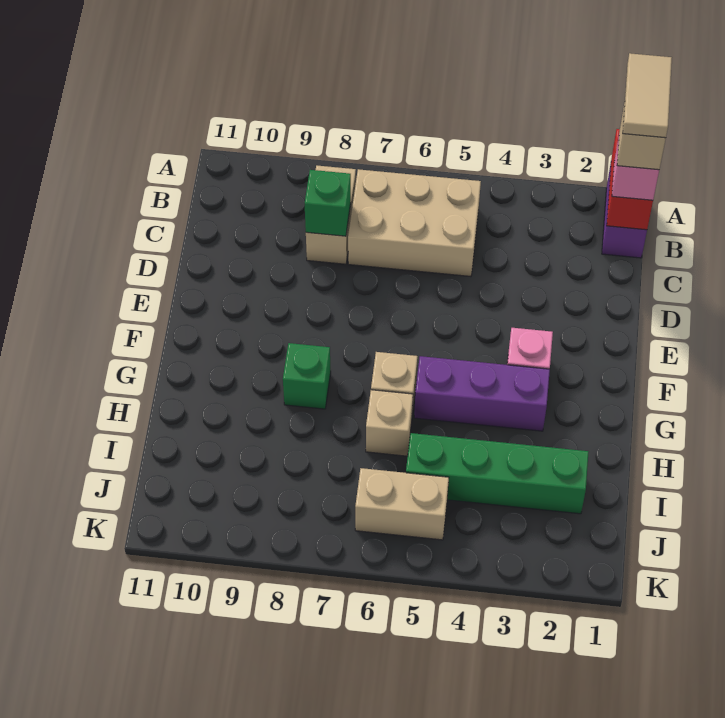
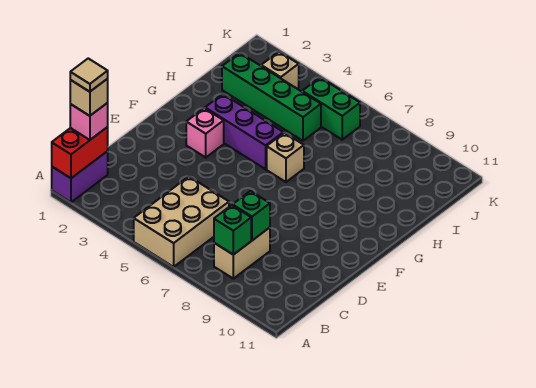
tan tile A1:B1 level 5 -> tan tile B1 level 5
tan brick B5:C7 level 1 -> tan brick A5:C6 level 1
green brick G8 level 1 -> green brick B8 level 2
tan brick H6 level 1 -> tan brick J3 level 1
tan brick J5:J6 level 1 -> green brick J5:J6 level 1

